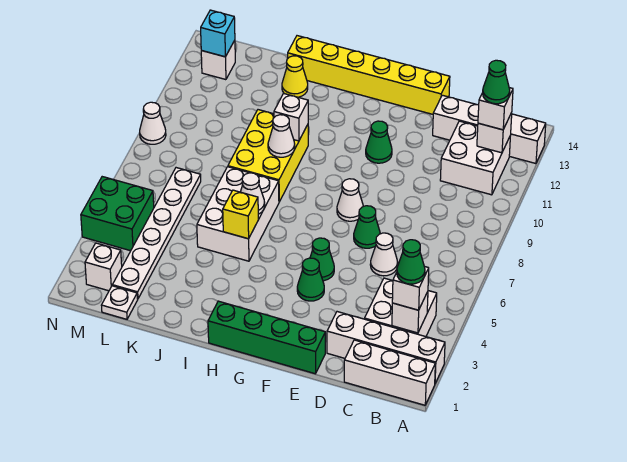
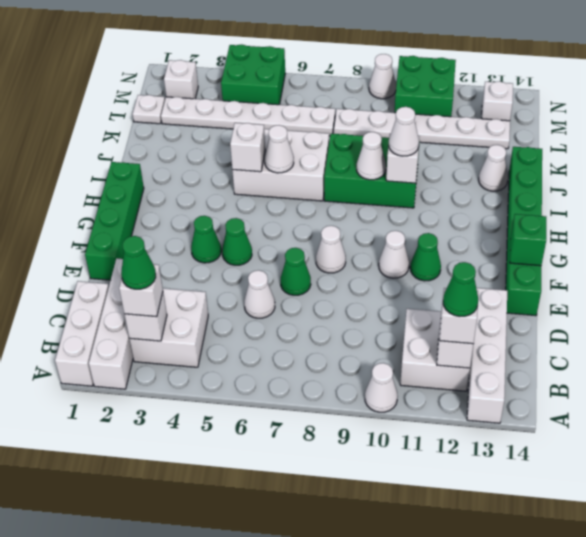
none -> white cone A10 level 1
yellow brick E14:J14 level 1 -> green brick E14:J14 level 1
none -> white cone F10 level 1
none -> green brick F14 level 2
yellow brick I5 level 2 -> white brick I5 level 2
yellow brick I8:J10 level 1 -> green brick I8:J10 level 1
none -> white cone I10 level 3
yellow cone J13 level 1 -> white cone J13 level 1
none -> white plate L8:L13 level 1
none -> green brick M10:N11 level 1
cyan brick M13 level 2 -> none

